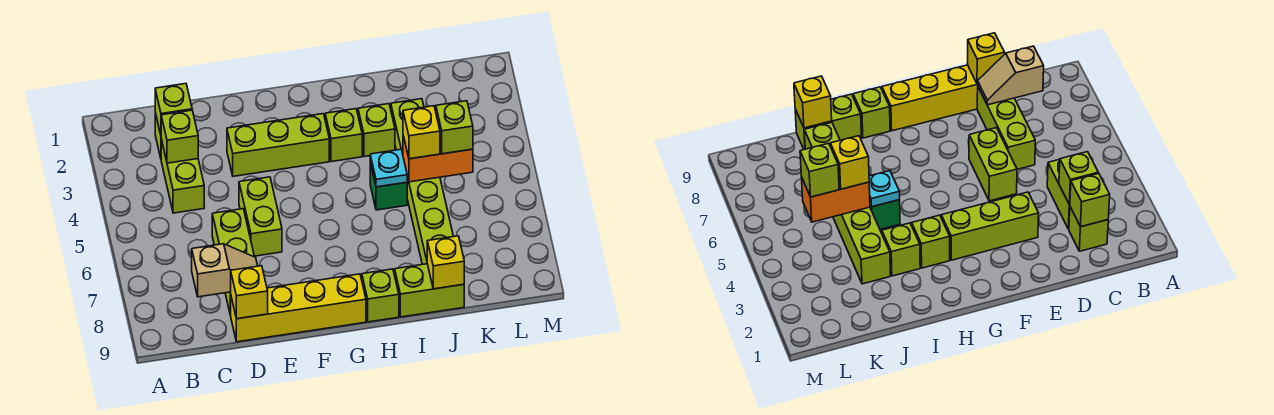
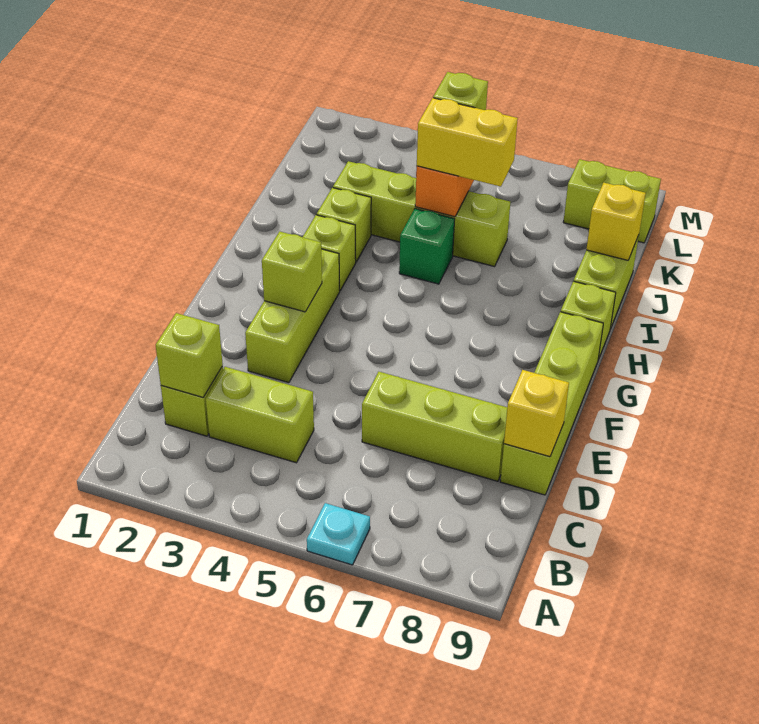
lime brick C3 level 2 -> lime brick F3 level 2
tan slope C8:D8 level 2 top C -> none
yellow brick D9:G9 level 1 -> lime brick D9:G9 level 1
lime brick E5:E6 level 1 -> lime brick L8:L9 level 1
cyan plate I5 level 2 -> cyan plate A6 level 1
lime brick J3:J8 level 1 -> lime brick J3:J6 level 1
yellow brick J5 level 3 -> yellow brick J5:J6 level 3

